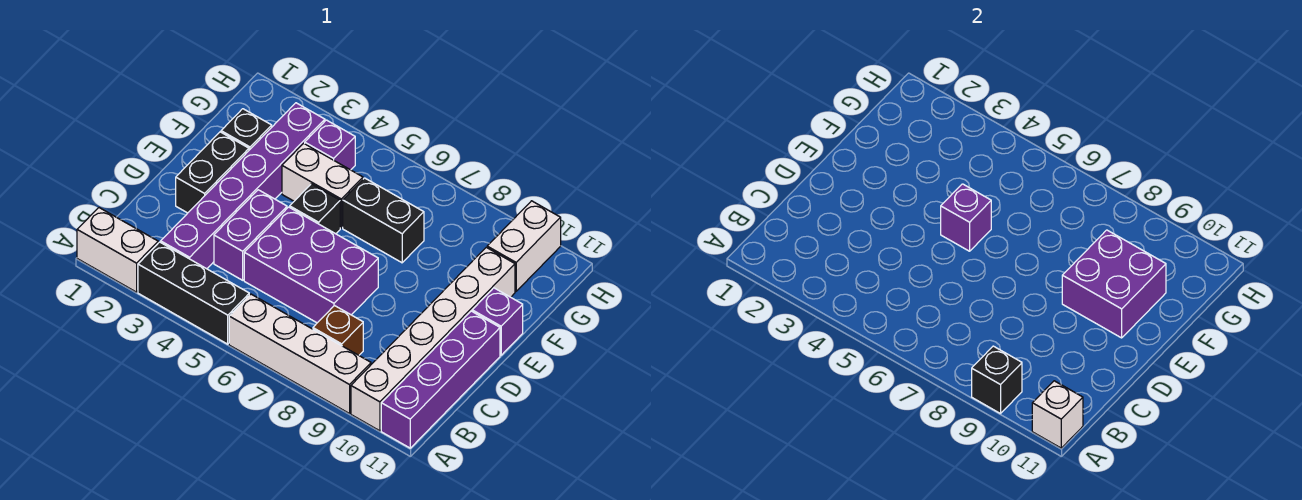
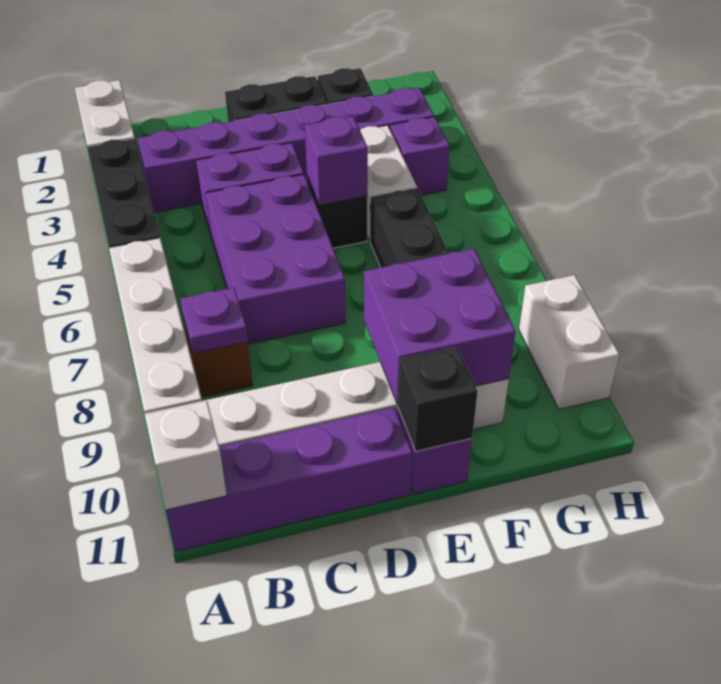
black brick A9 level 2 -> black brick E11 level 2
none -> purple plate B8 level 2
white brick G10:H10 level 1 -> white brick H9:H10 level 1

